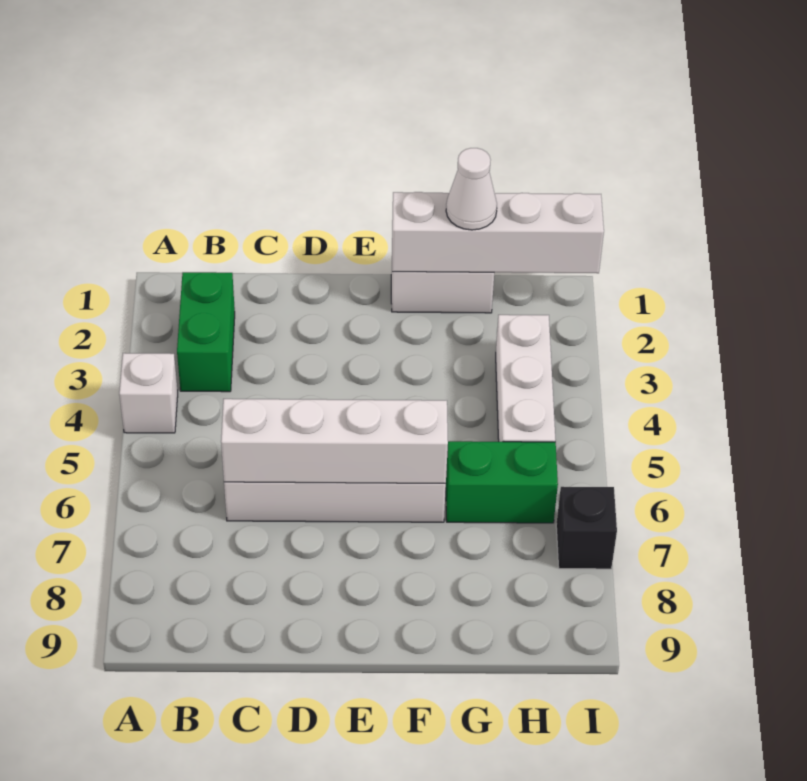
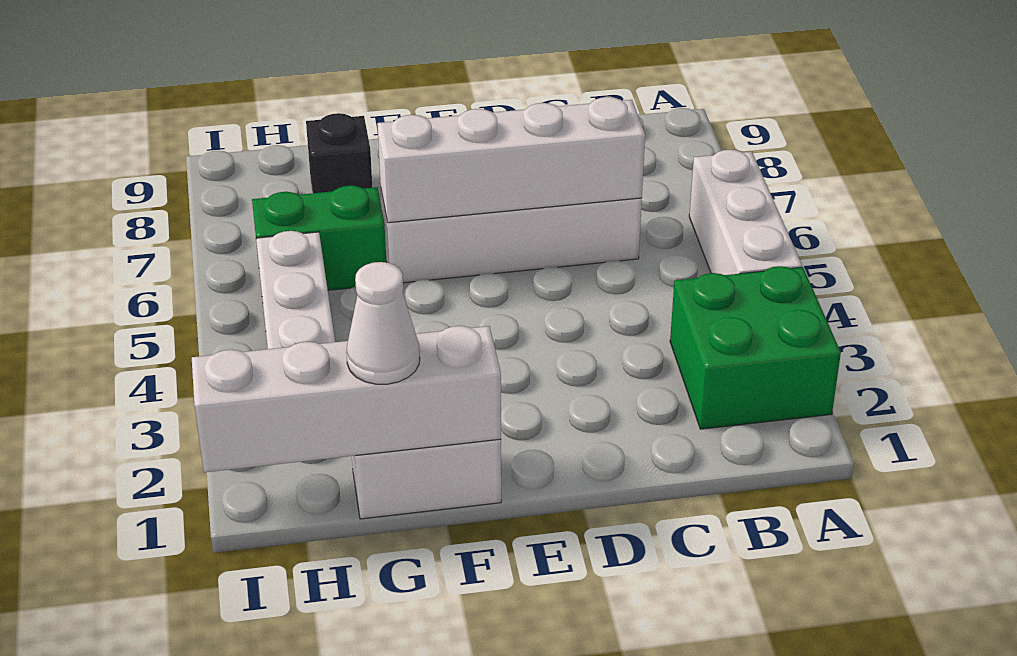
white brick A4 level 1 -> white brick A4:A6 level 1
green brick B2:B3 level 1 -> green brick A2:B3 level 1
black brick I7 level 1 -> black brick G8 level 1

